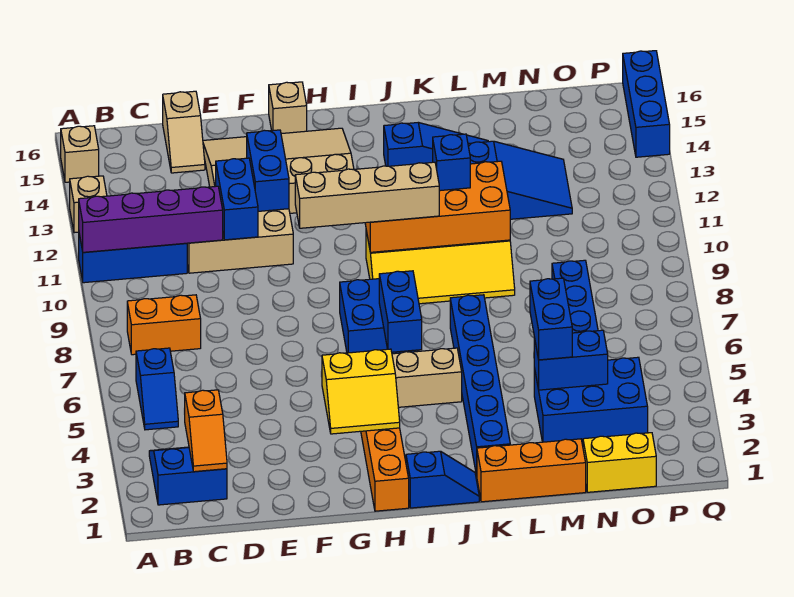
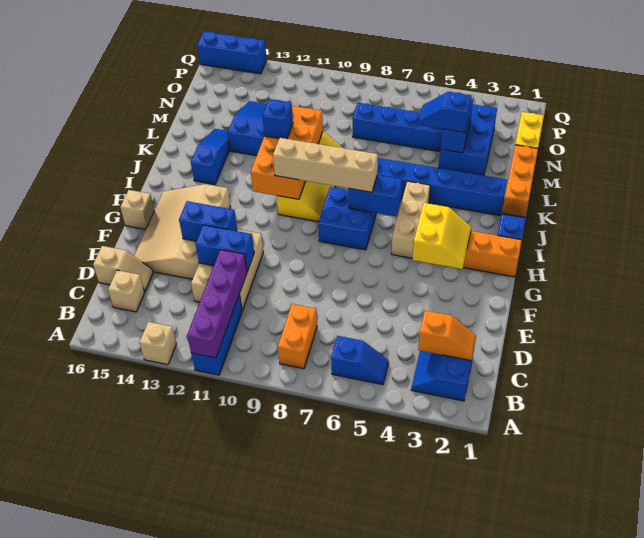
tan brick A15 level 1 -> tan brick C15 level 1
tan brick G10:J10 level 3 -> tan brick I7:I10 level 3
blue brick M4:M5 level 3 -> blue slope M4:M5 level 3 top 4

